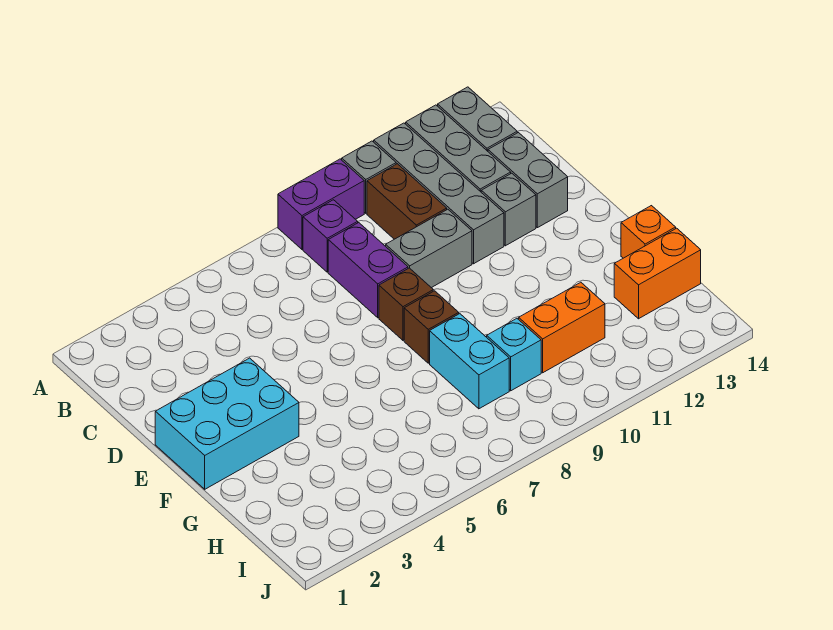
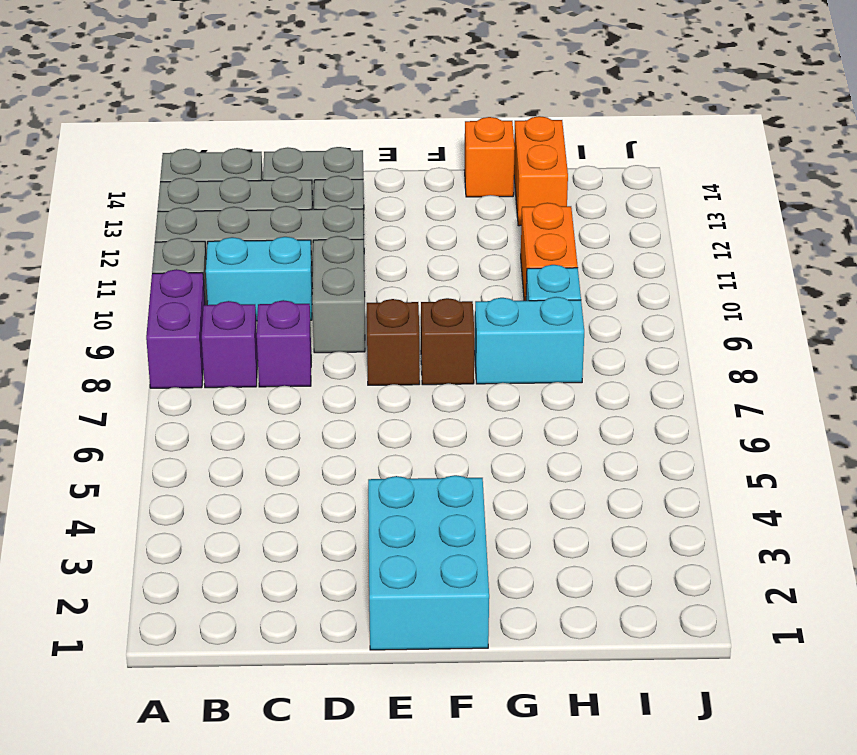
brown brick B10:C10 level 1 -> cyan brick B10:C10 level 1
purple brick C8:D8 level 1 -> purple brick C8 level 1

